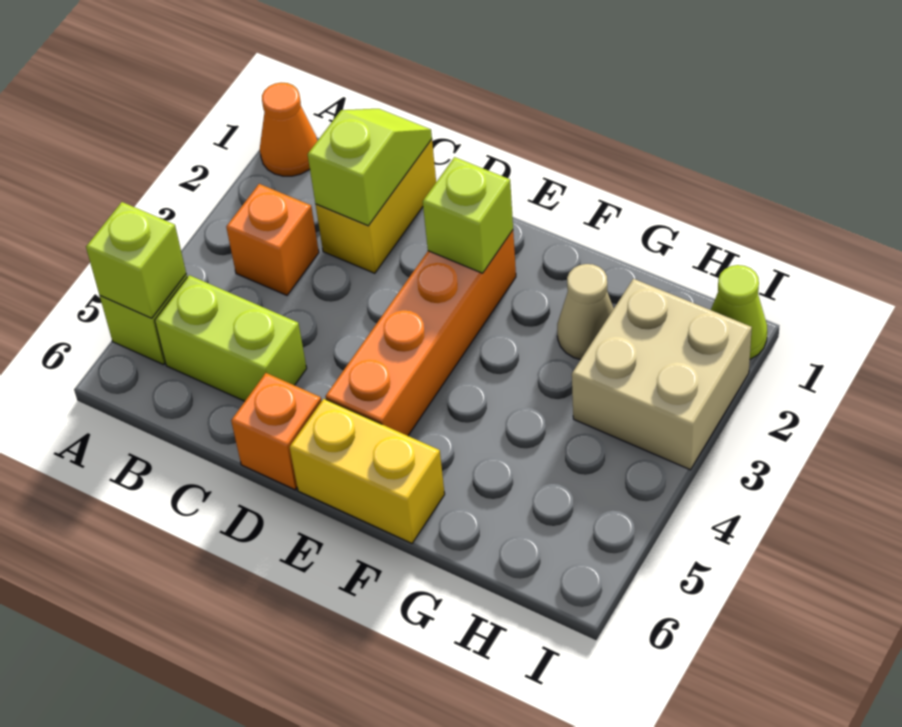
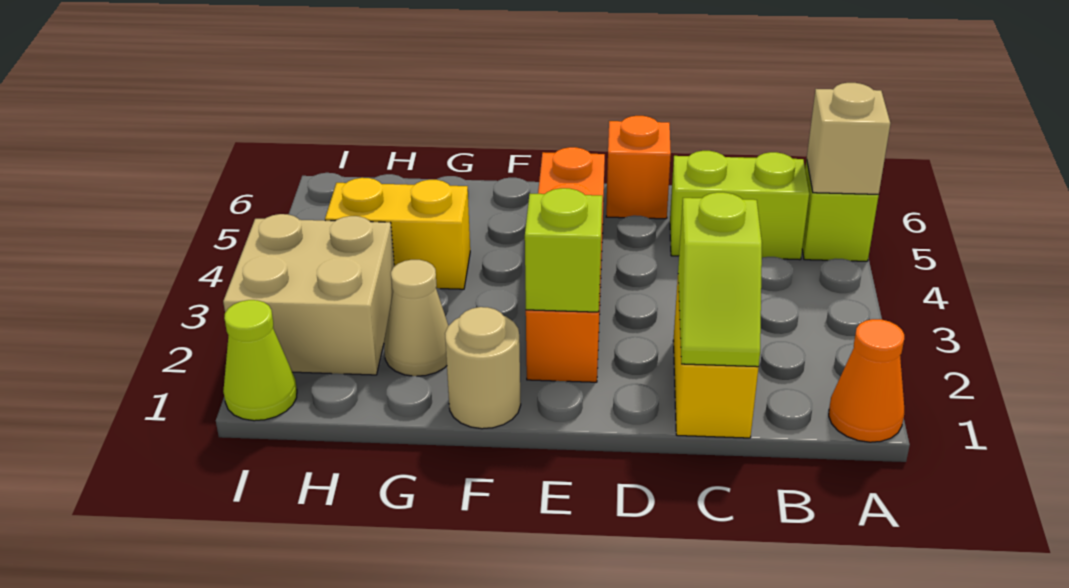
lime brick A5 level 2 -> tan brick A5 level 2
orange brick B3 level 1 -> none
yellow brick E6:F6 level 1 -> yellow brick G4:H4 level 1
none -> tan round brick F1 level 1

